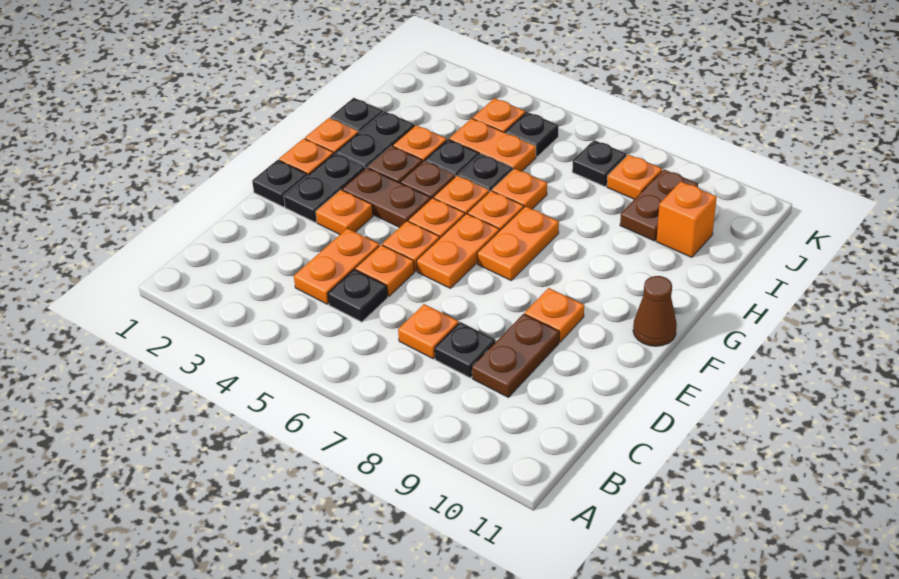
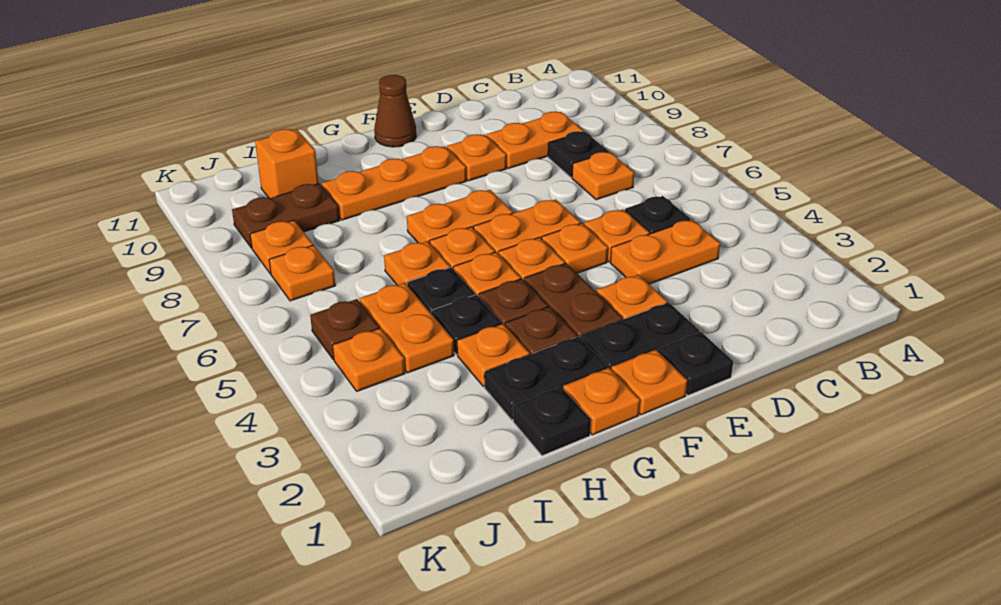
brown plate C9:D9 level 1 -> orange plate C9:D9 level 1
none -> orange plate F9:H9 level 1
black plate J5 level 1 -> brown plate J5 level 1
black plate J7 level 1 -> orange plate J7 level 1

